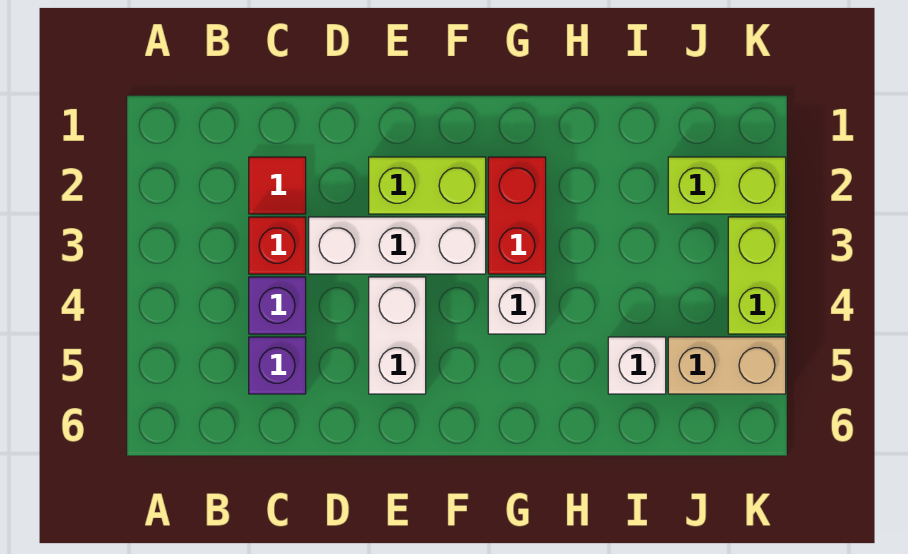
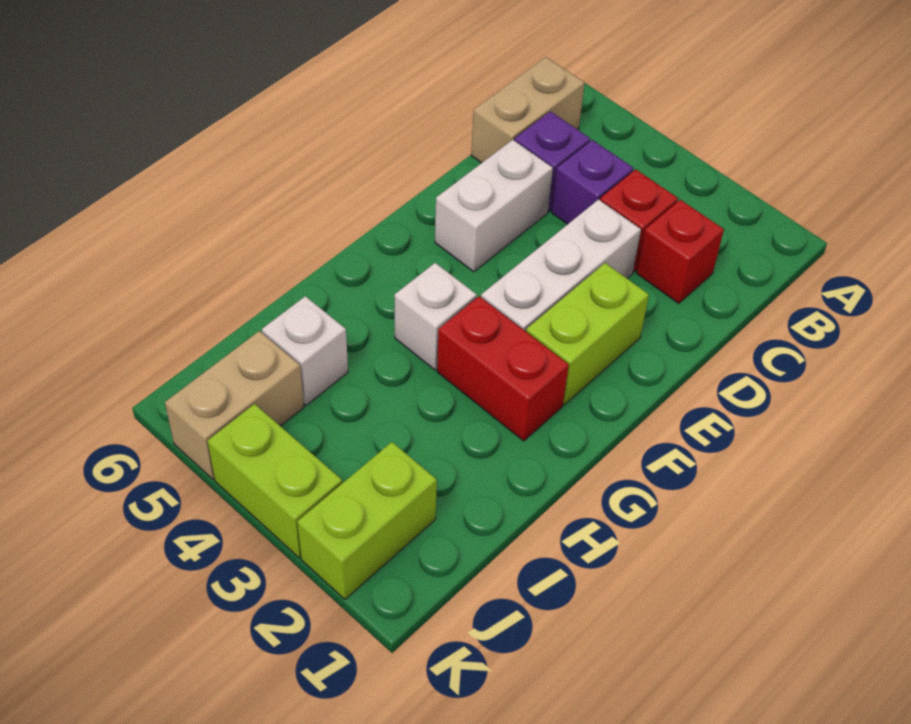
none -> tan brick B6:C6 level 1
red tile C2 level 1 -> red brick C2 level 1
white brick E4:E5 level 1 -> white brick D5:E5 level 1

